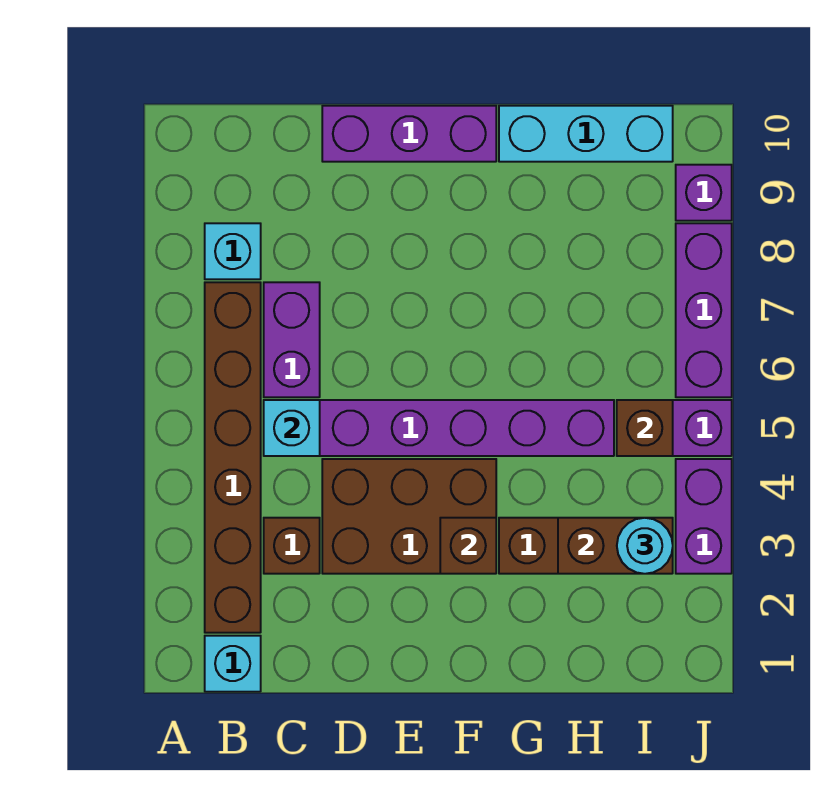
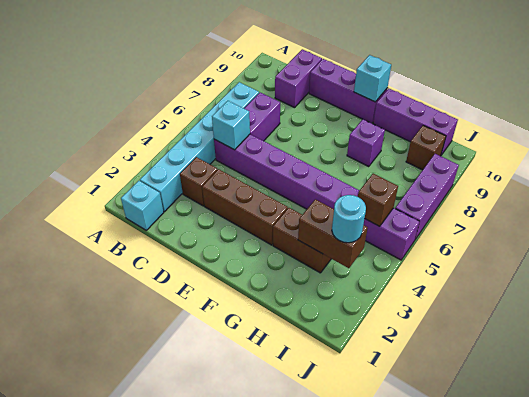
brown brick B2:B7 level 1 -> cyan brick B2:B7 level 1
cyan brick B8 level 1 -> cyan brick F10 level 2
brown brick D3:F4 level 1 -> brown brick D3:F3 level 1
brown brick F3 level 2 -> brown brick I9 level 1
cyan brick G10:I10 level 1 -> purple brick G10:I10 level 1
purple brick J3:J4 level 1 -> purple brick C9:C10 level 1
purple brick J9 level 1 -> purple brick G8 level 1

